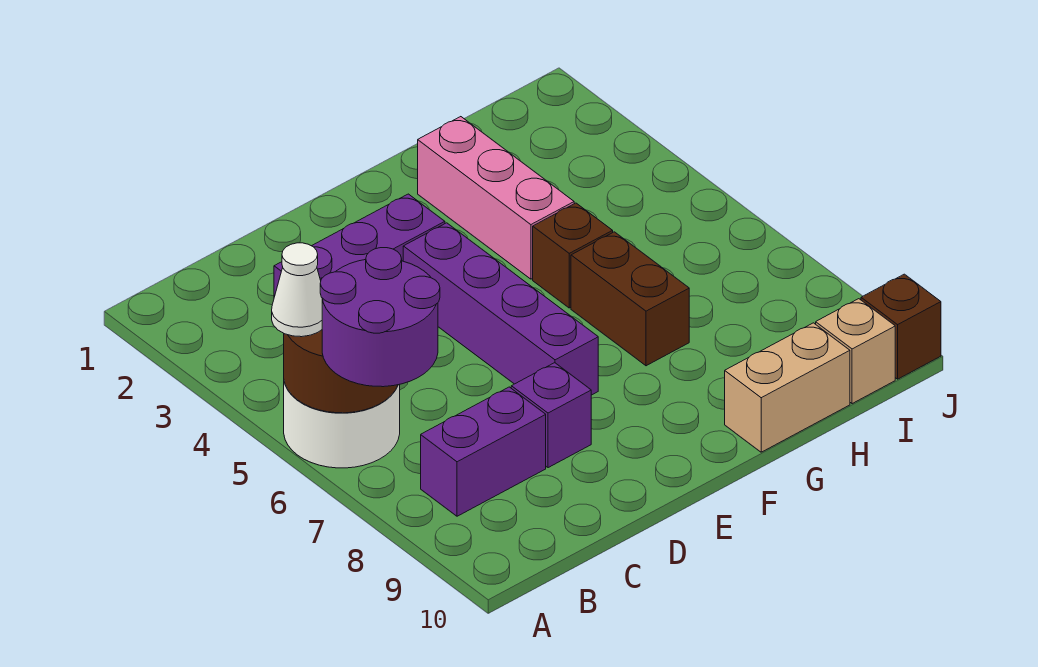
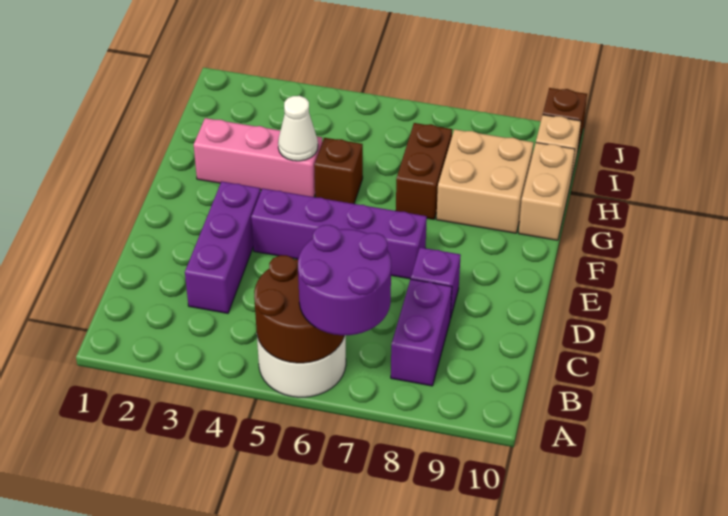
white cone A5 level 3 -> white cone G4 level 2
brown brick G6:G7 level 1 -> brown brick G7:H7 level 1
none -> tan brick G8:H9 level 1

